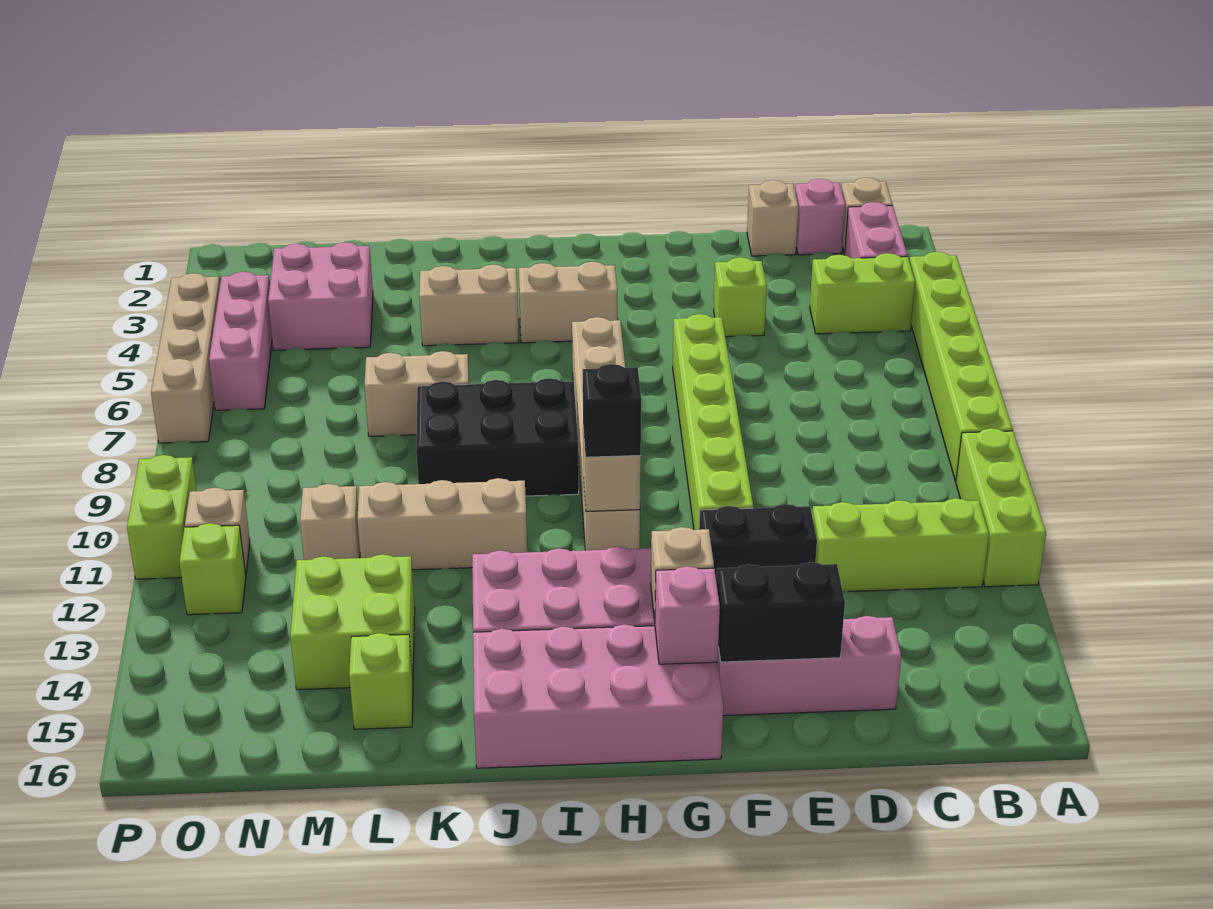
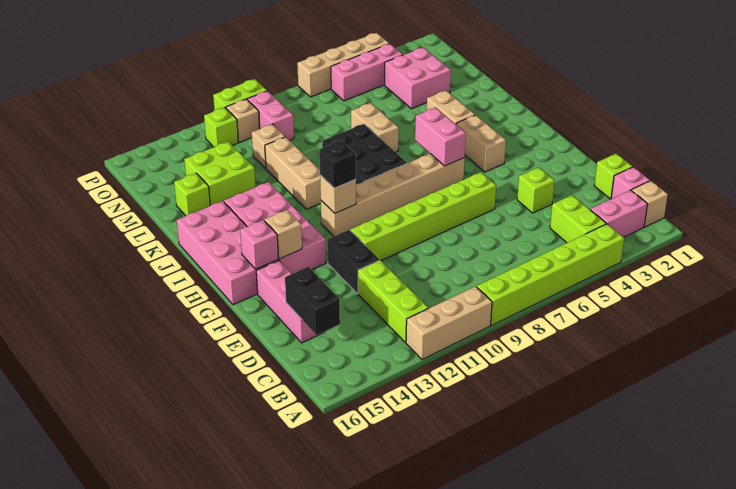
lime brick A10:A12 level 1 -> tan brick A10:A12 level 1
tan brick D1 level 1 -> lime brick D1 level 1
black brick E15:F15 level 2 -> black brick C15:D15 level 2
none -> pink brick H6:I6 level 2
none -> pink brick N10:O10 level 1

